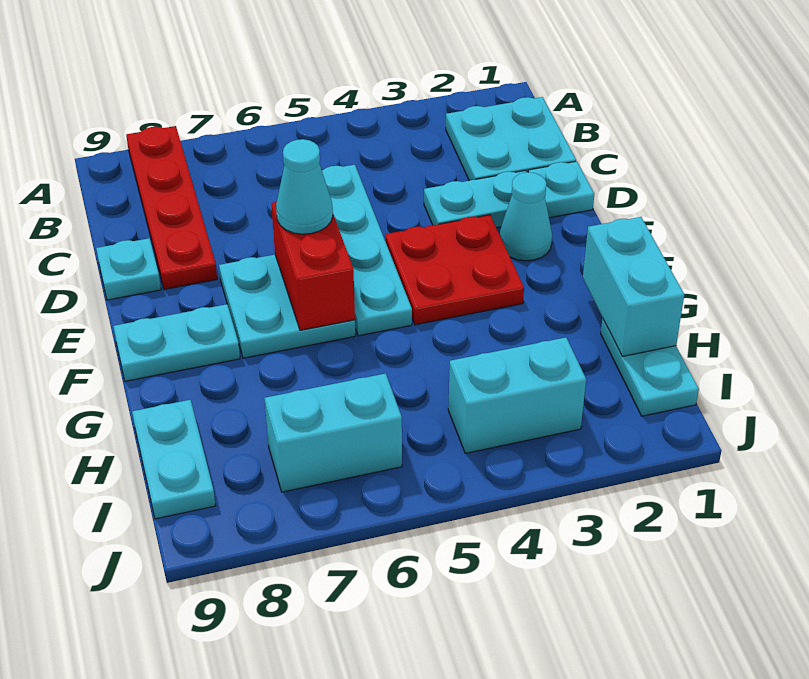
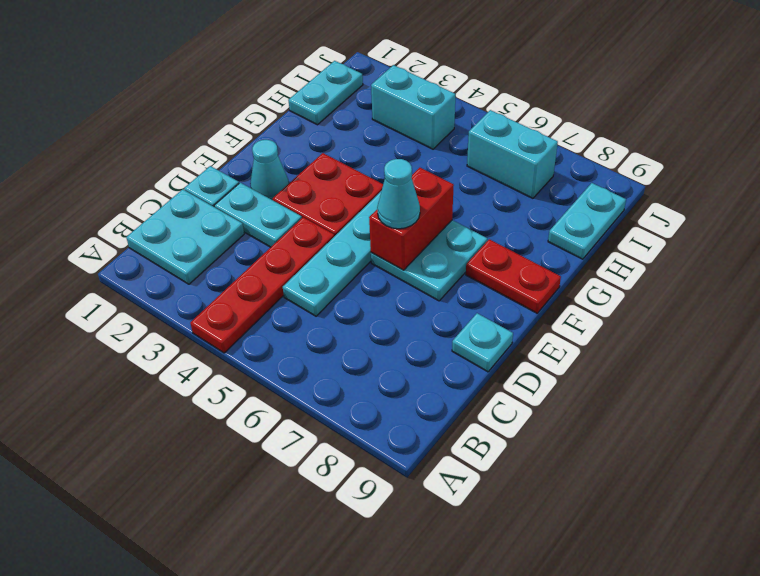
red plate A8:D8 level 1 -> red plate A4:D4 level 1
cyan plate F8:F9 level 1 -> red plate F8:F9 level 1
cyan brick G1:H1 level 2 -> none

